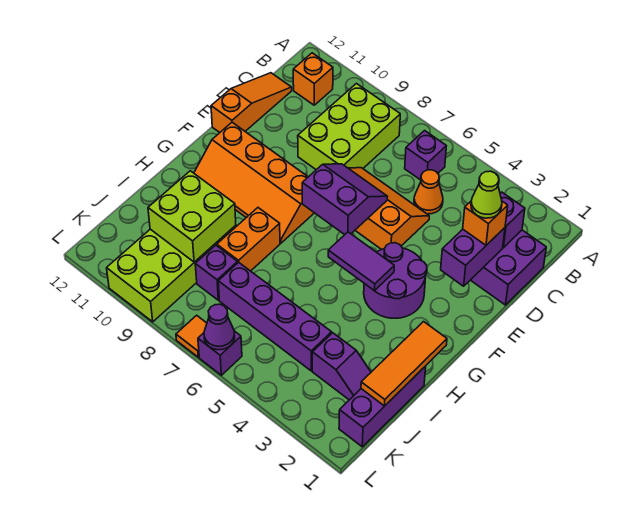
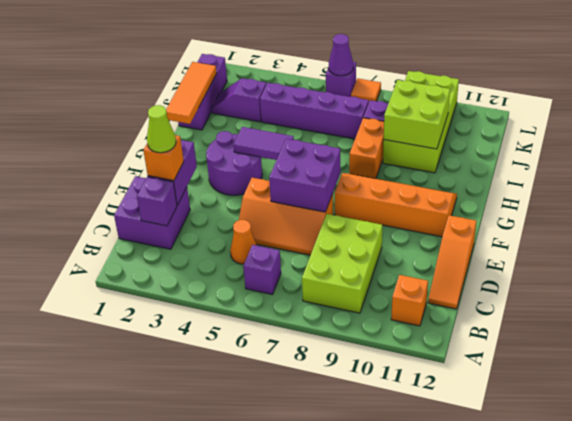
purple slope E6:F7 level 2 top F -> purple brick E6:F7 level 2

